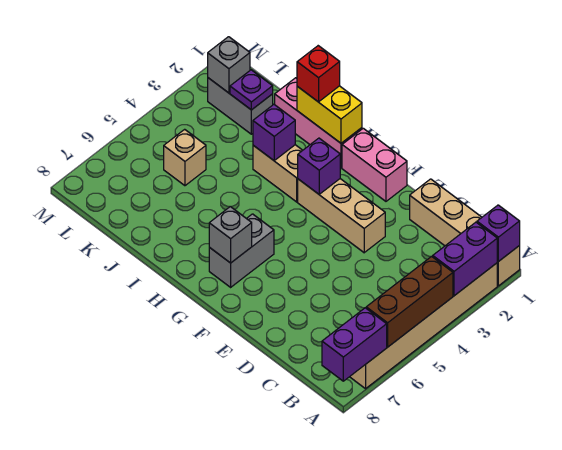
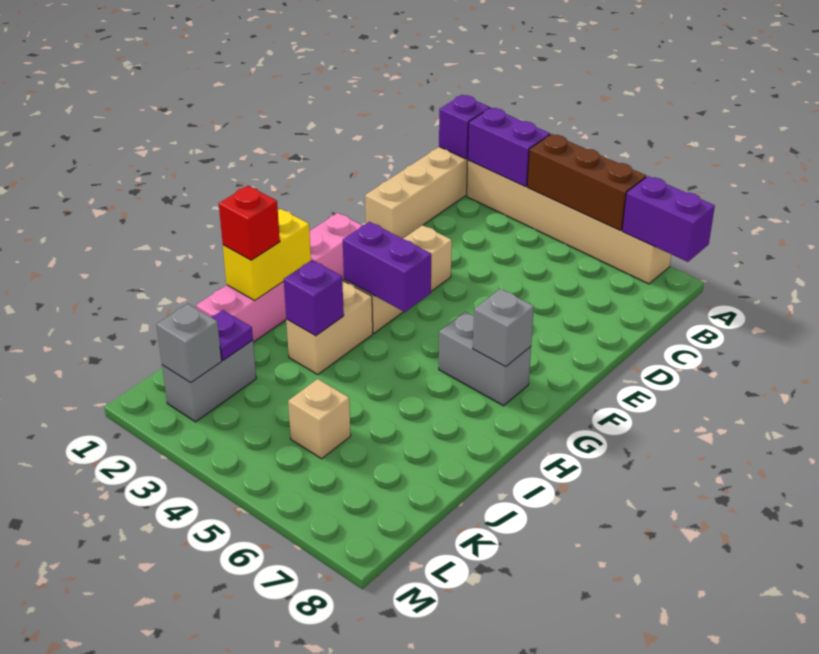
purple brick G3 level 2 -> purple brick G3:G4 level 2

